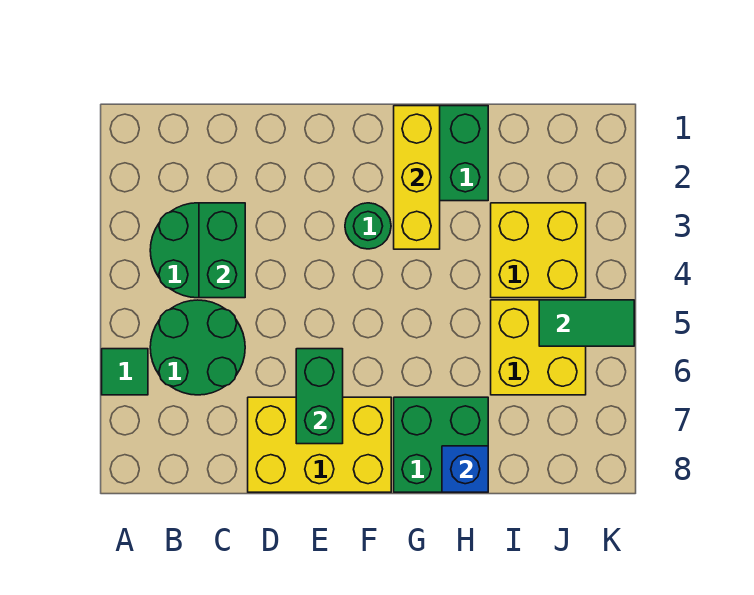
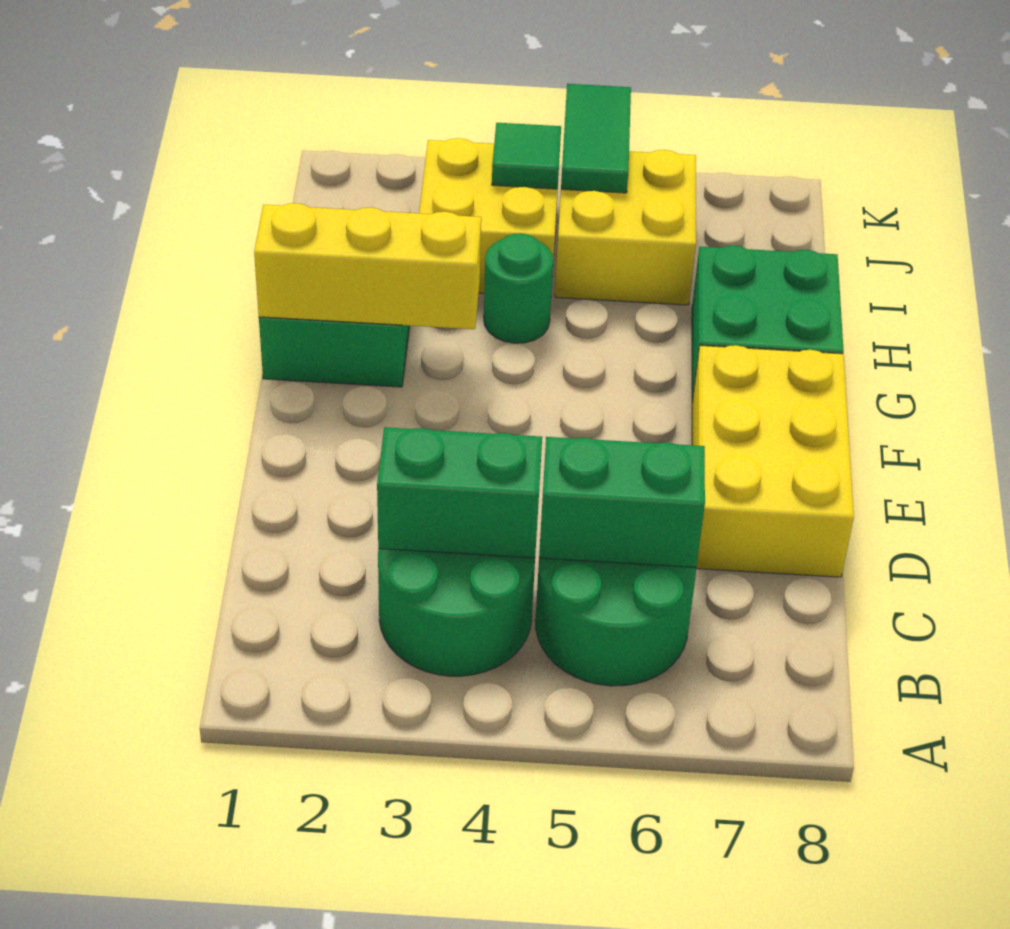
green tile A6 level 1 -> green tile J4 level 2
green brick E6:E7 level 2 -> green brick C5:C6 level 2
green round brick F3 level 1 -> green round brick H4 level 1
blue brick H8 level 2 -> none

